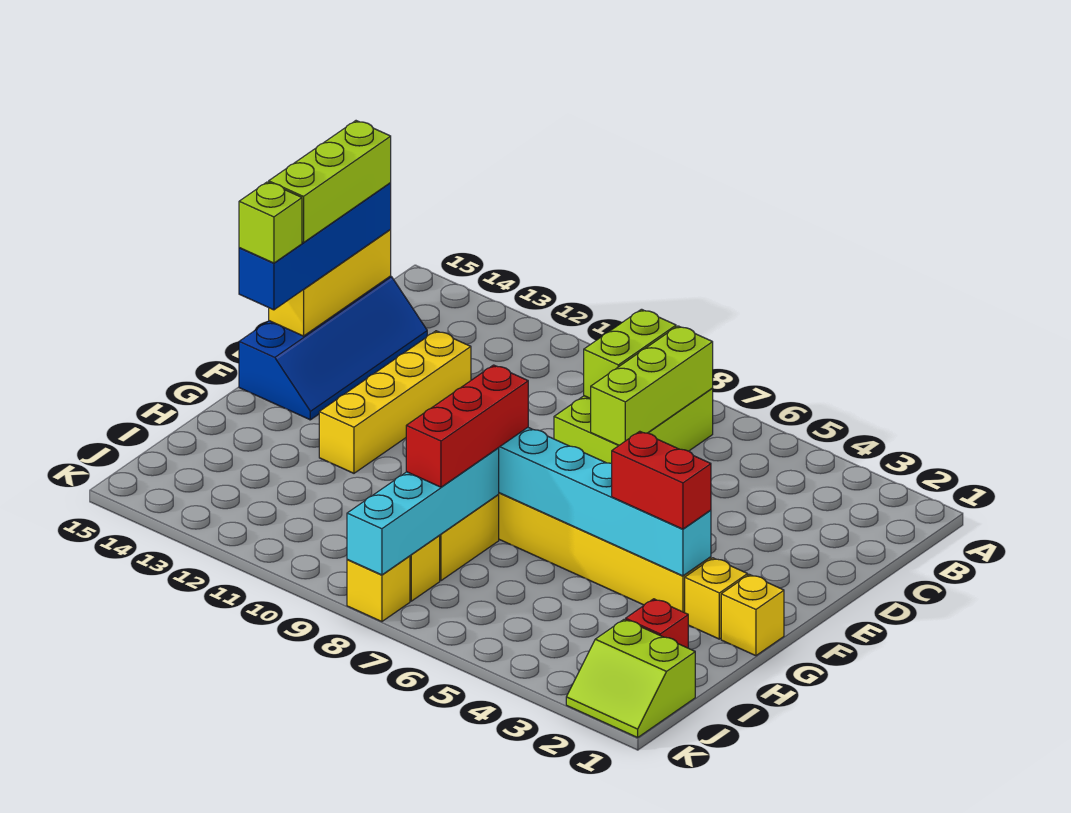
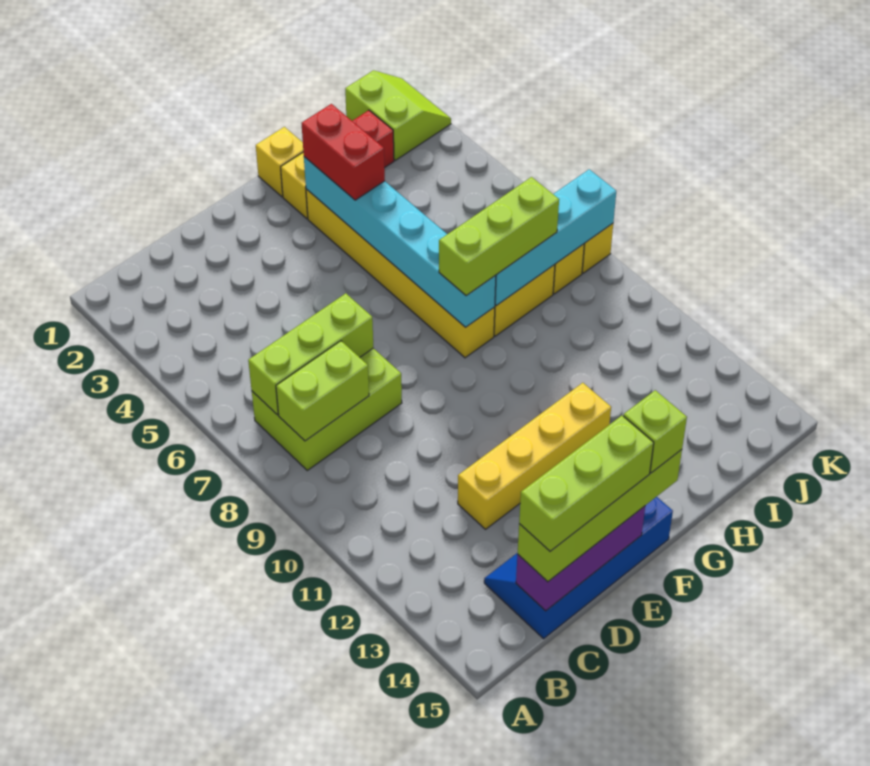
yellow brick C15:E15 level 2 -> purple brick C15:E15 level 2
blue brick C15:F15 level 3 -> lime brick C15:F15 level 3
red brick G8:I8 level 3 -> lime brick G8:I8 level 3

